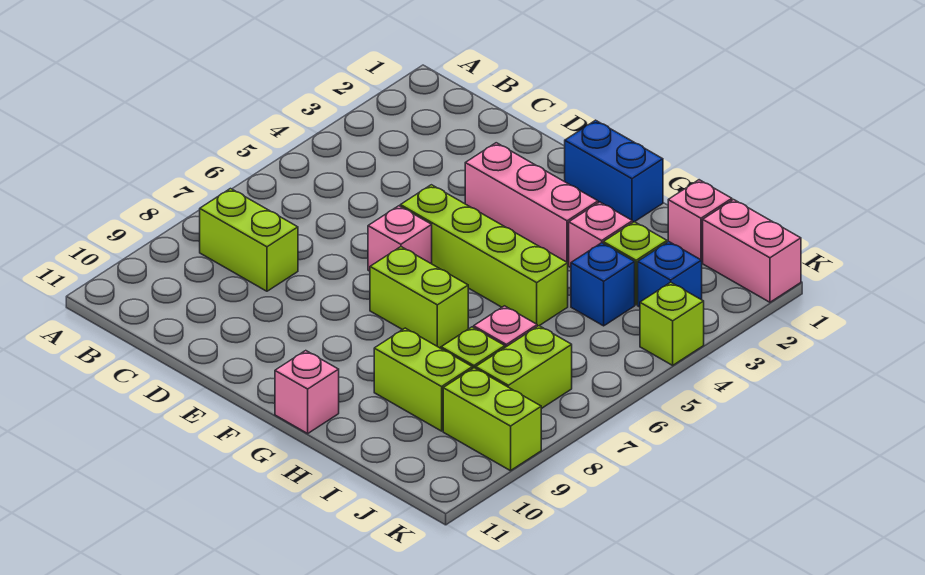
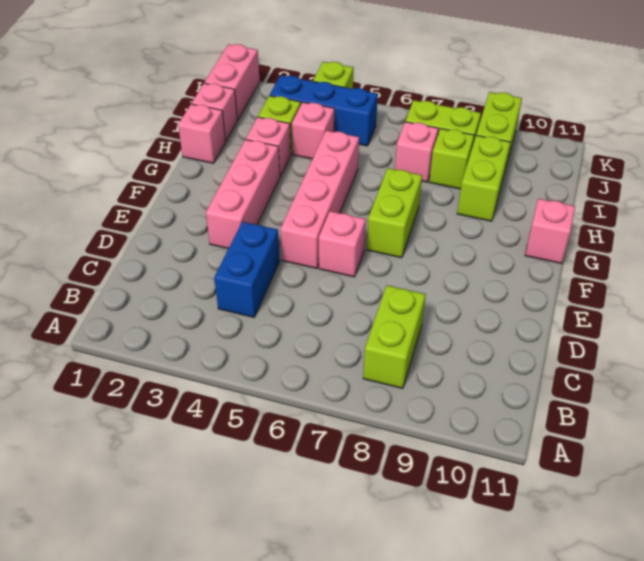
lime brick E5:H5 level 1 -> pink brick E5:H5 level 1
blue brick F1:G1 level 1 -> blue brick C4:D4 level 1
none -> pink brick H1 level 1
blue brick I4 level 1 -> pink brick I4 level 1
blue brick J3 level 1 -> blue brick J3:J5 level 1

